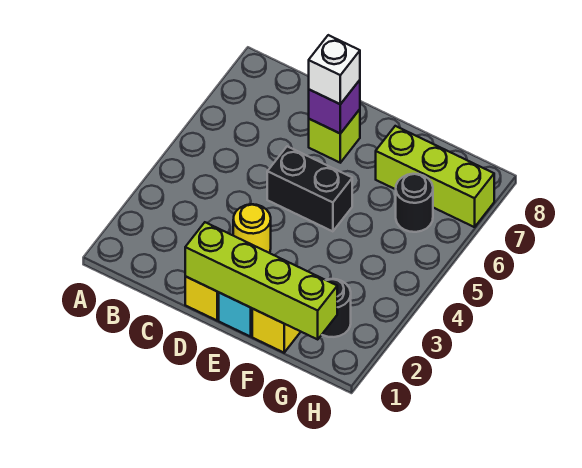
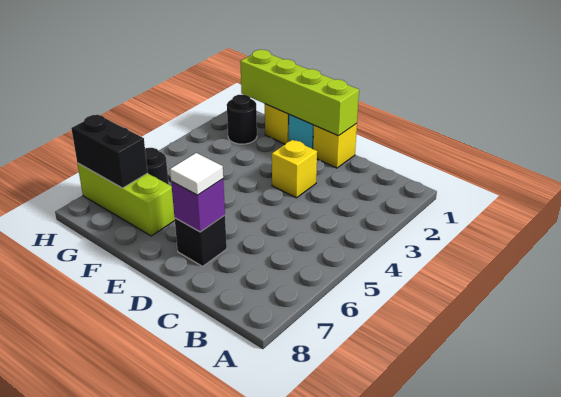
yellow round brick D3 level 1 -> yellow brick D3 level 1
black brick D5:E5 level 1 -> black brick G7:H7 level 2
lime brick D7 level 1 -> black brick D7 level 1
white brick D7 level 3 -> white tile D7 level 3

